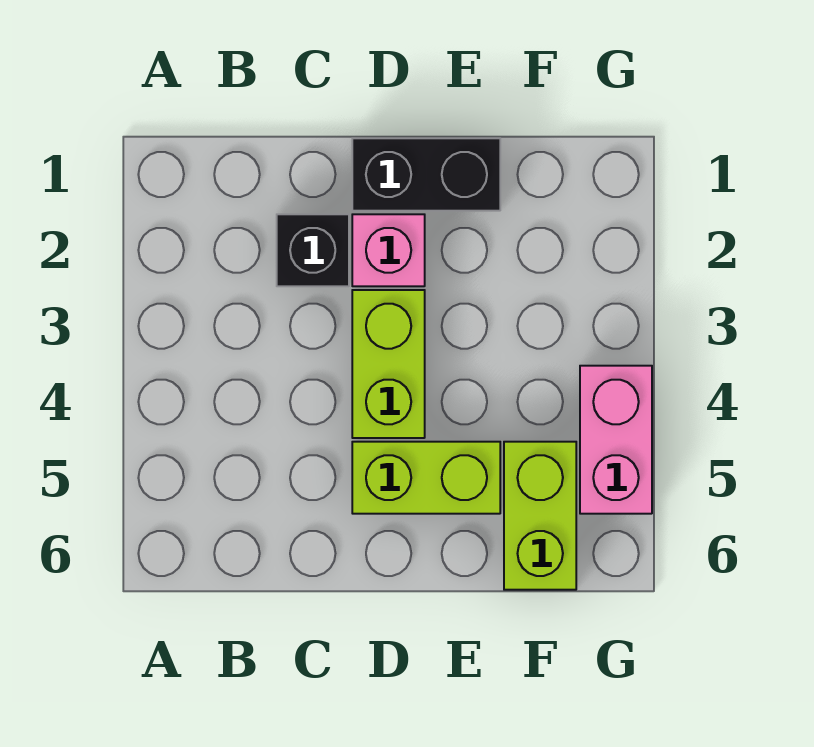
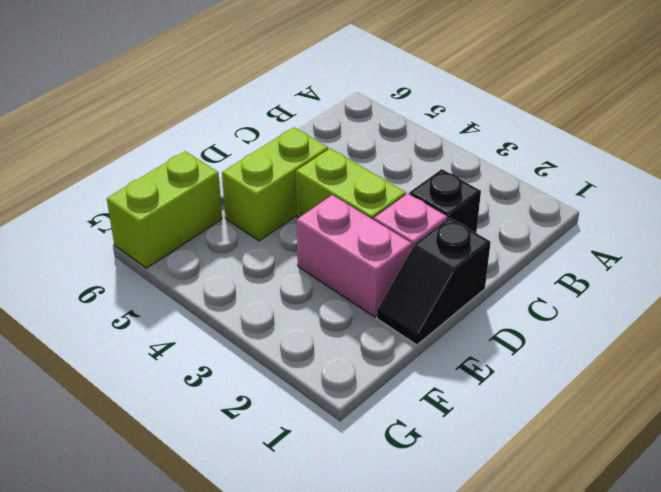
black brick D1:E1 level 1 -> black slope D1:E1 level 1 top D
lime brick F5:F6 level 1 -> lime brick F6:G6 level 1
pink brick G4:G5 level 1 -> pink brick E2:E3 level 1

